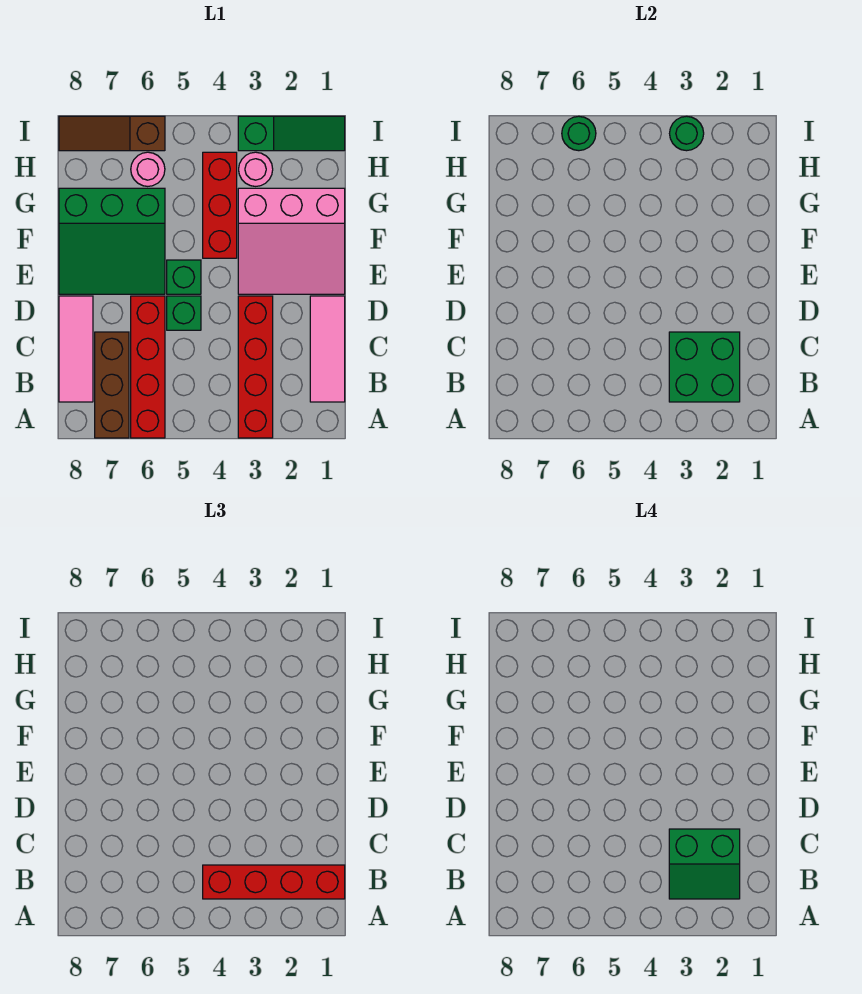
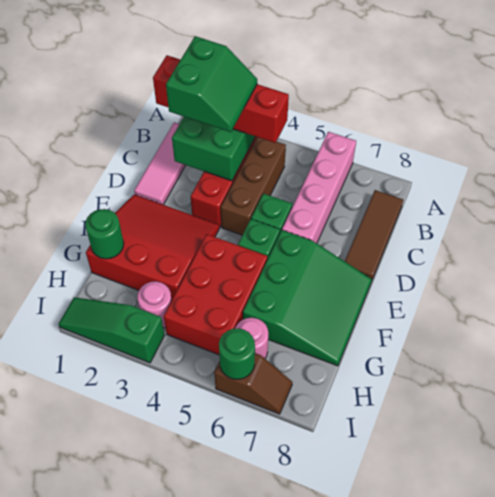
red brick A6:D6 level 1 -> pink brick A6:D6 level 1
brown brick A7:C7 level 1 -> brown brick B4:D4 level 1
green slope B2:C3 level 4 top C -> green slope B2:C3 level 4 top 2
pink tile B8:D8 level 1 -> brown tile B8:D8 level 1
pink slope E1:G3 level 1 top G -> red slope E1:G3 level 1 top G
green slope E6:G8 level 1 top G -> green slope E6:G8 level 1 top 6
red brick F4:H4 level 1 -> red brick F4:H5 level 1
green round brick I3 level 2 -> green round brick G1 level 2
brown slope I6:I8 level 1 top 6 -> brown slope I6:I7 level 1 top 6

